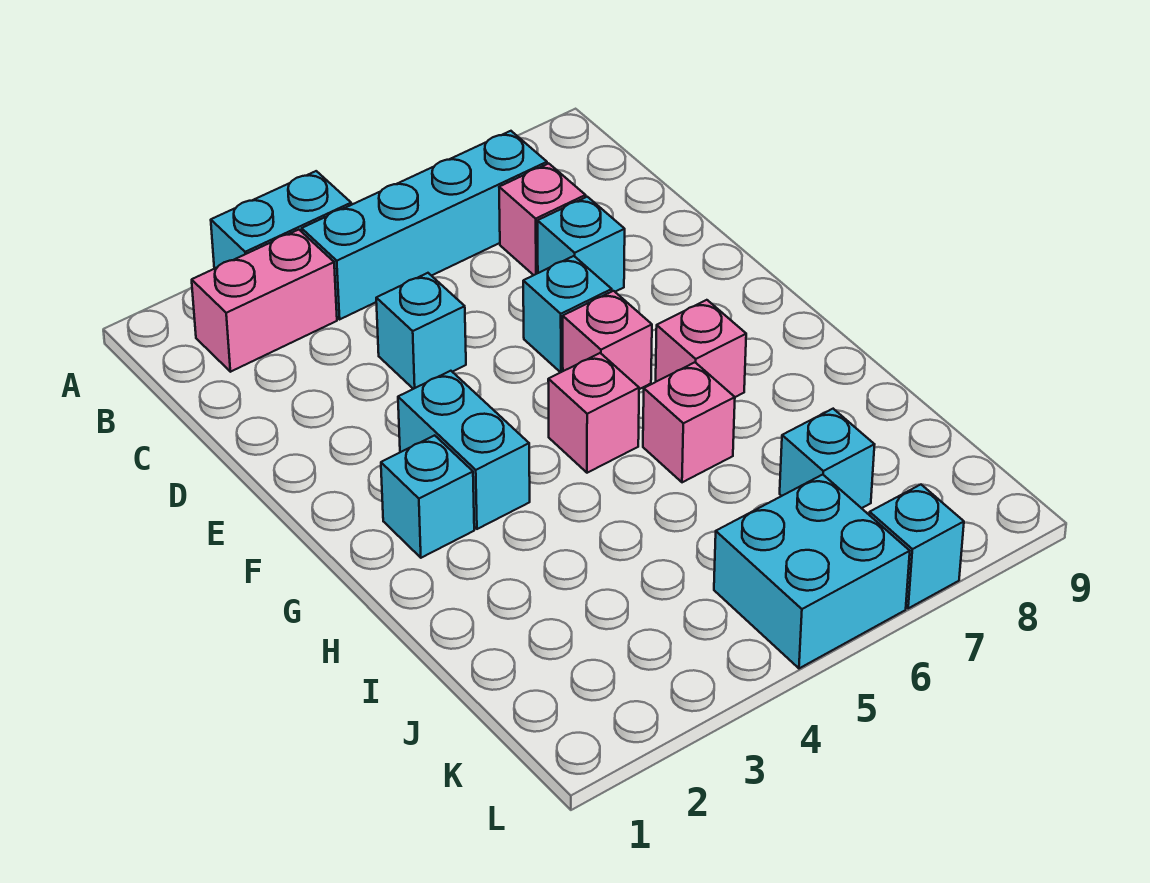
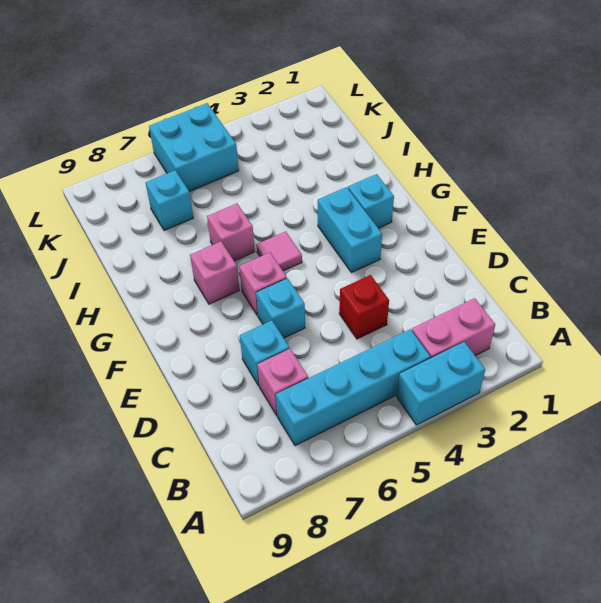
cyan brick D4 level 1 -> red brick D4 level 1
pink brick G5 level 1 -> pink tile G5 level 1
cyan brick L7 level 1 -> none

